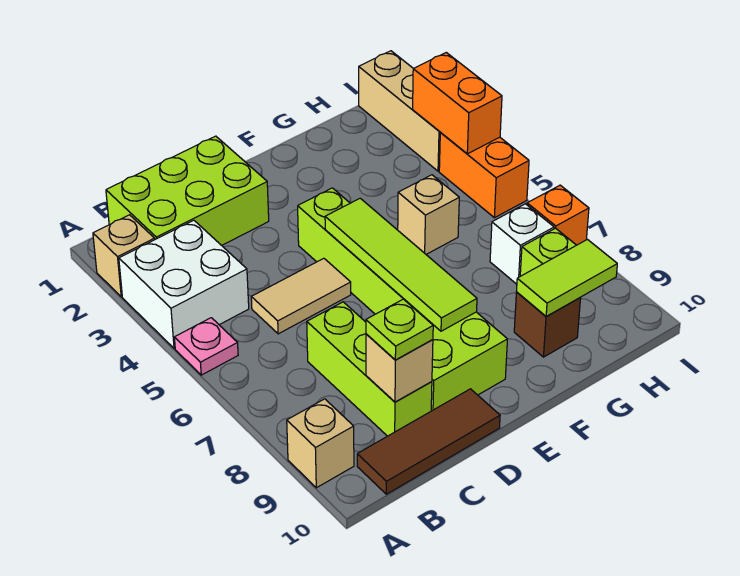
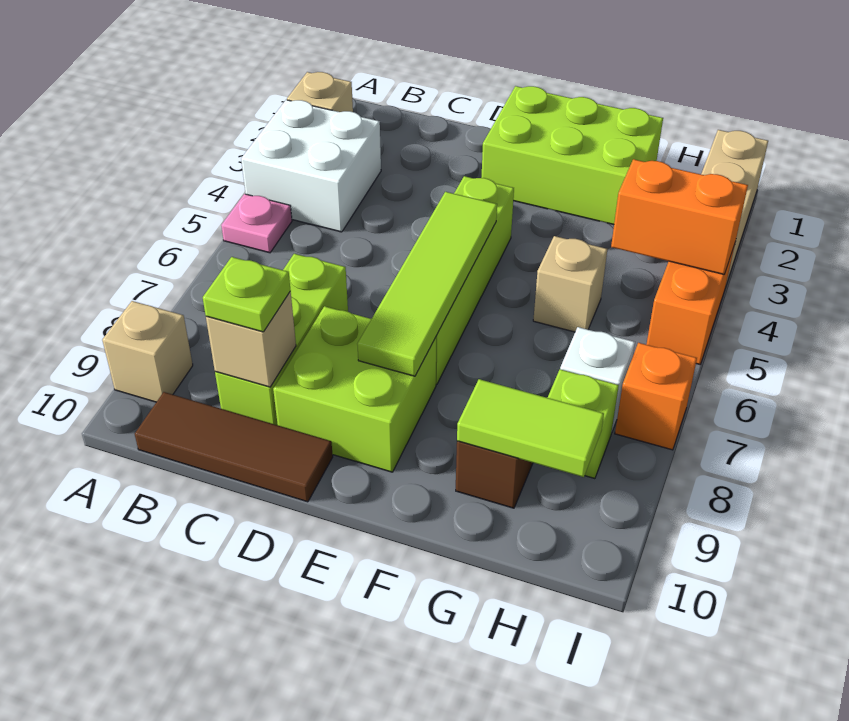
lime brick B1:D2 level 1 -> lime brick E1:G2 level 1
tan tile C5:D5 level 1 -> none
orange brick I3:I4 level 2 -> orange brick H4:I4 level 2

